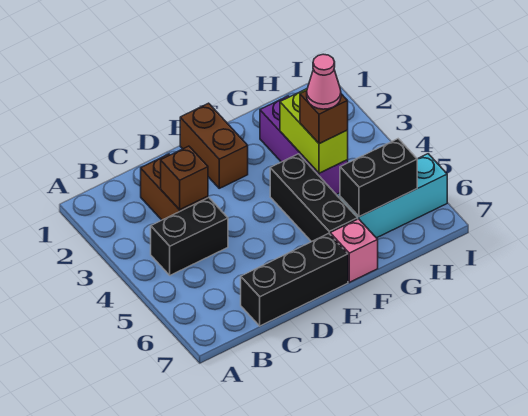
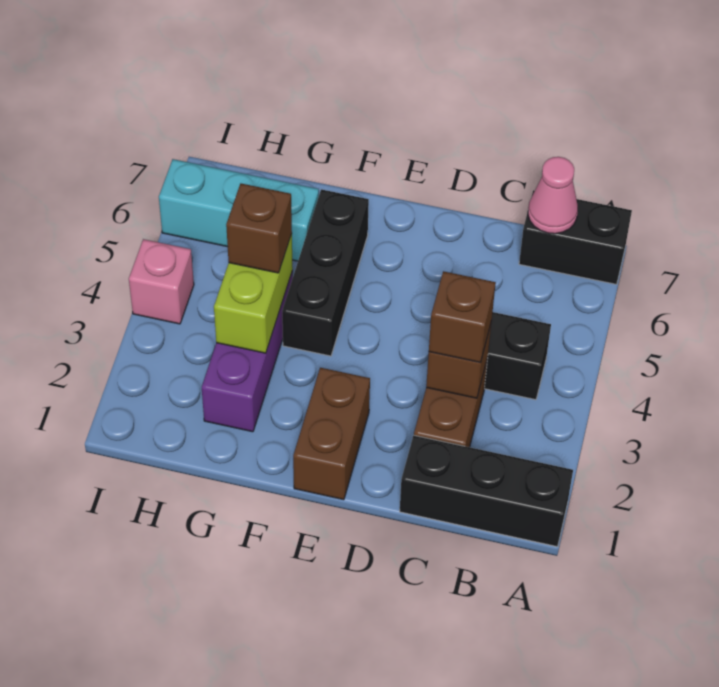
none -> brown brick C3 level 3
black brick C7:E7 level 1 -> black brick A1:C1 level 1
pink brick F7 level 1 -> pink brick I4 level 1
pink cone G4 level 4 -> pink cone B7 level 2
black brick G6:H6 level 2 -> black brick A7:B7 level 1

